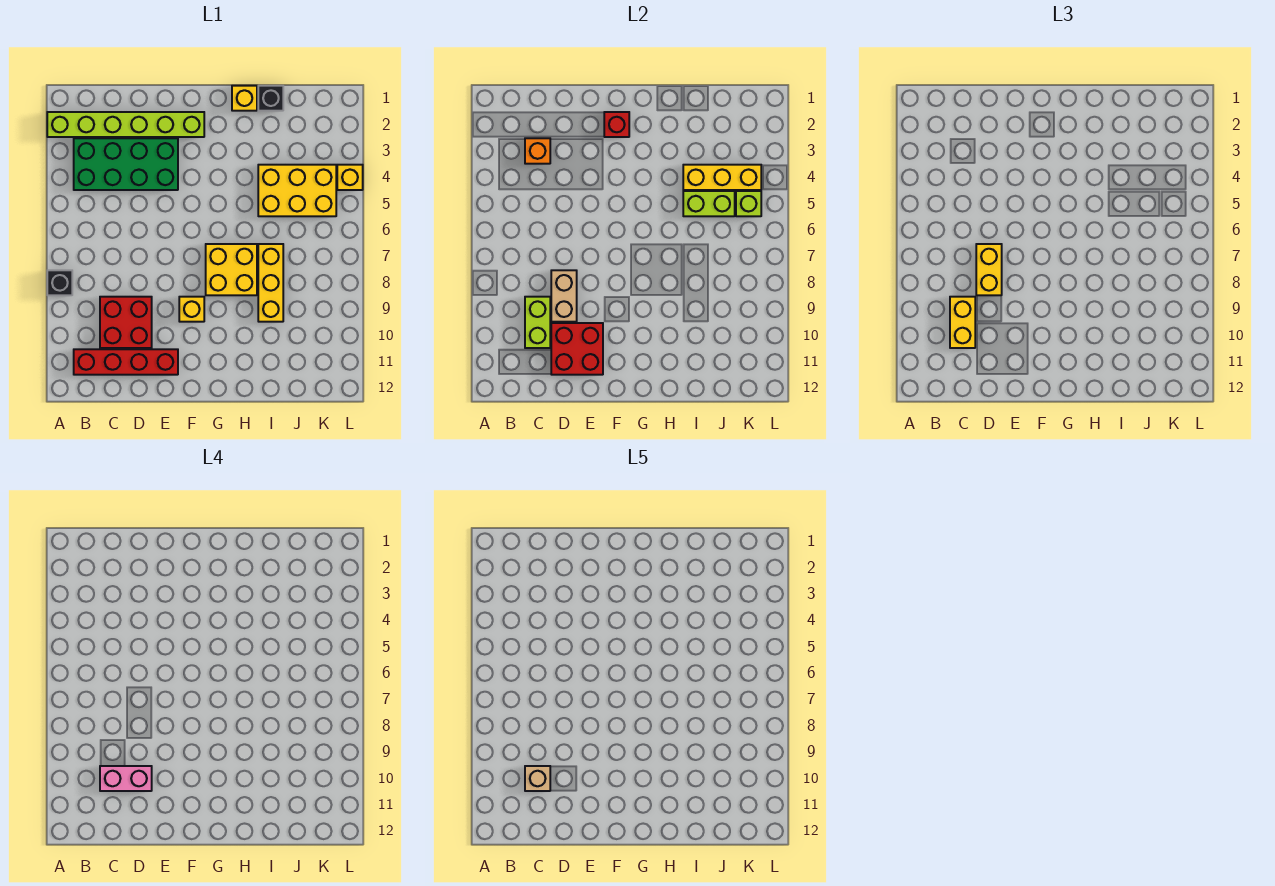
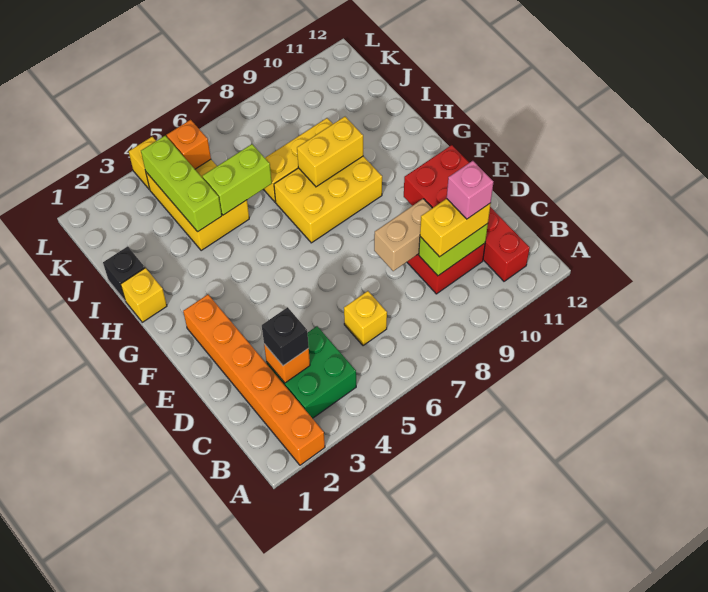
lime brick A2:F2 level 1 -> orange brick A2:F2 level 1
black brick A8 level 1 -> black brick C3 level 3
green brick B3:E4 level 1 -> green brick B3:C4 level 1
pink brick C10:D10 level 4 -> pink brick C10 level 4
tan brick C10 level 5 -> none
yellow brick D7:D8 level 3 -> yellow brick H8:H9 level 2
red brick F2 level 2 -> none
yellow brick F9 level 1 -> yellow brick C6 level 1
yellow brick G7:H8 level 1 -> yellow brick G7:H9 level 1
yellow brick I4:K4 level 2 -> lime brick I4:K4 level 2
lime brick I5:J5 level 2 -> lime brick I5:I6 level 2
lime brick K5 level 2 -> orange brick K5 level 2

